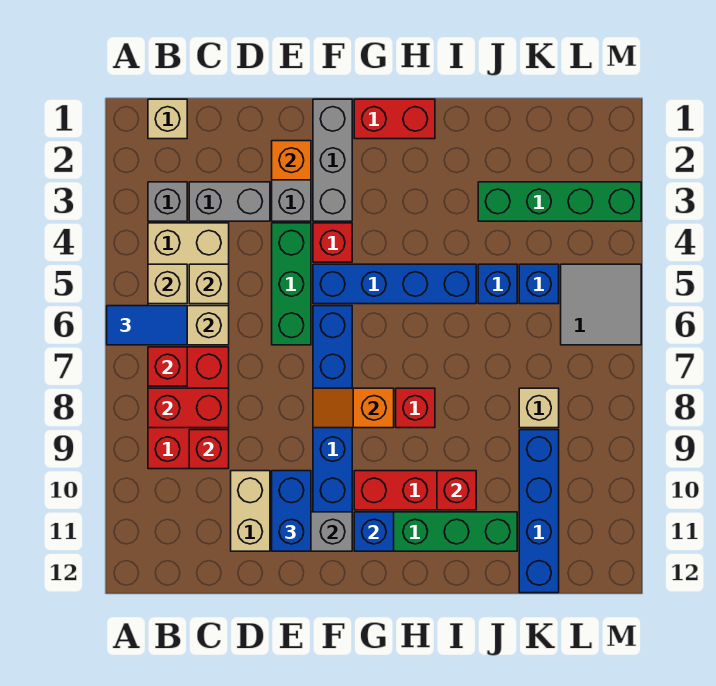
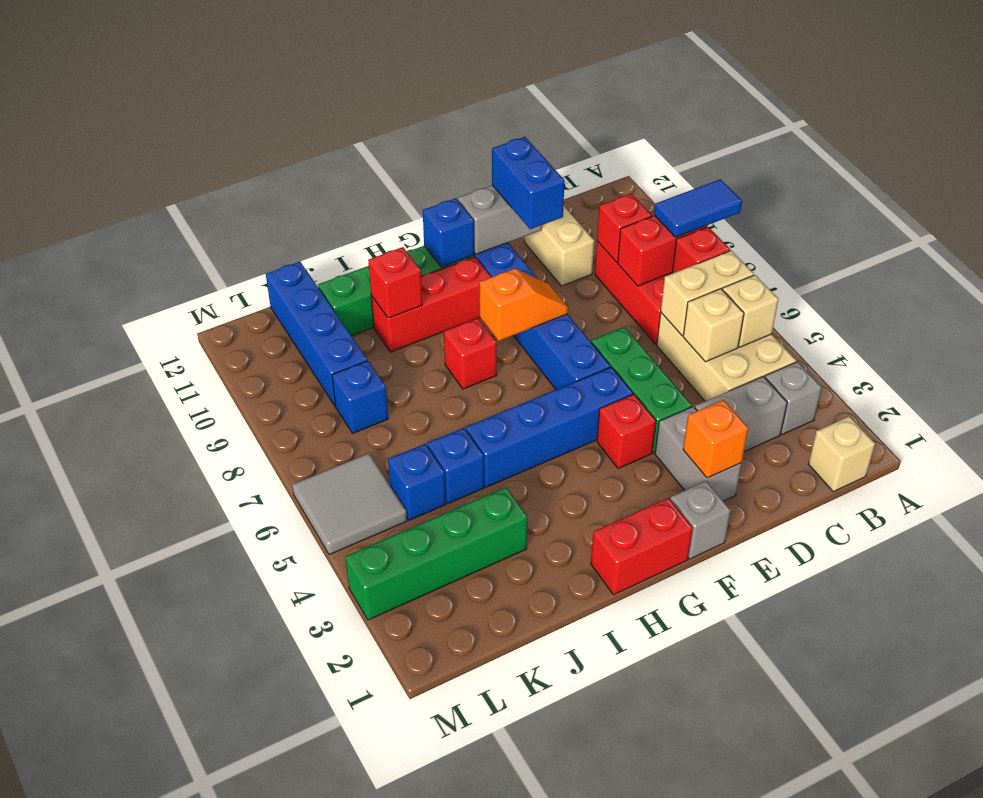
blue tile A6:B6 level 3 -> blue tile A8:B8 level 3
grey brick F1:F3 level 1 -> grey brick F1 level 1
tan brick K8 level 1 -> blue brick K8 level 1

